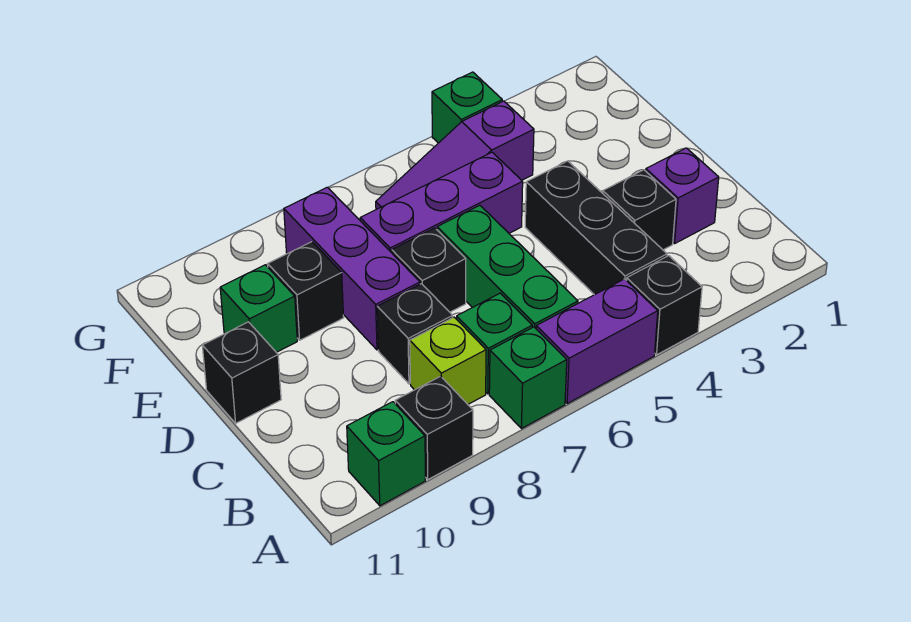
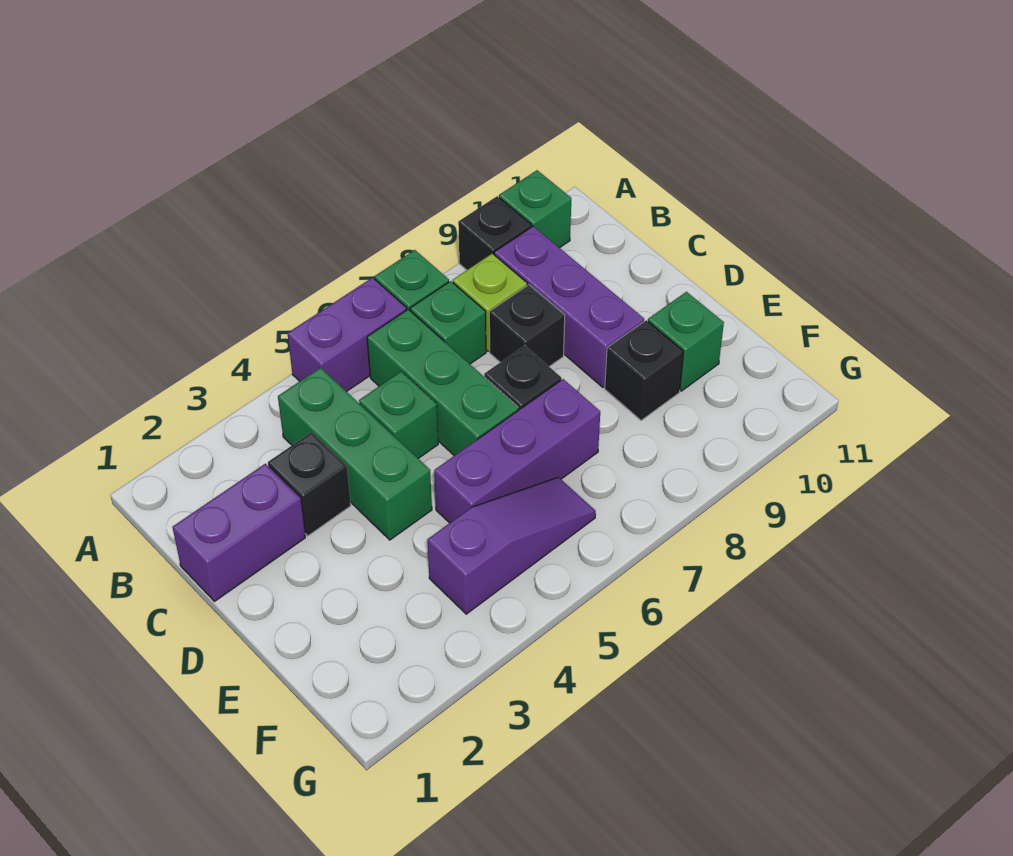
black brick A4 level 1 -> none
black brick B4:D4 level 1 -> green brick B4:D4 level 1
purple brick C2 level 1 -> purple brick C1:C2 level 1
purple brick D8:F8 level 1 -> purple brick B9:D9 level 1
black brick D11 level 1 -> none
green brick G4 level 1 -> green brick C5 level 1

